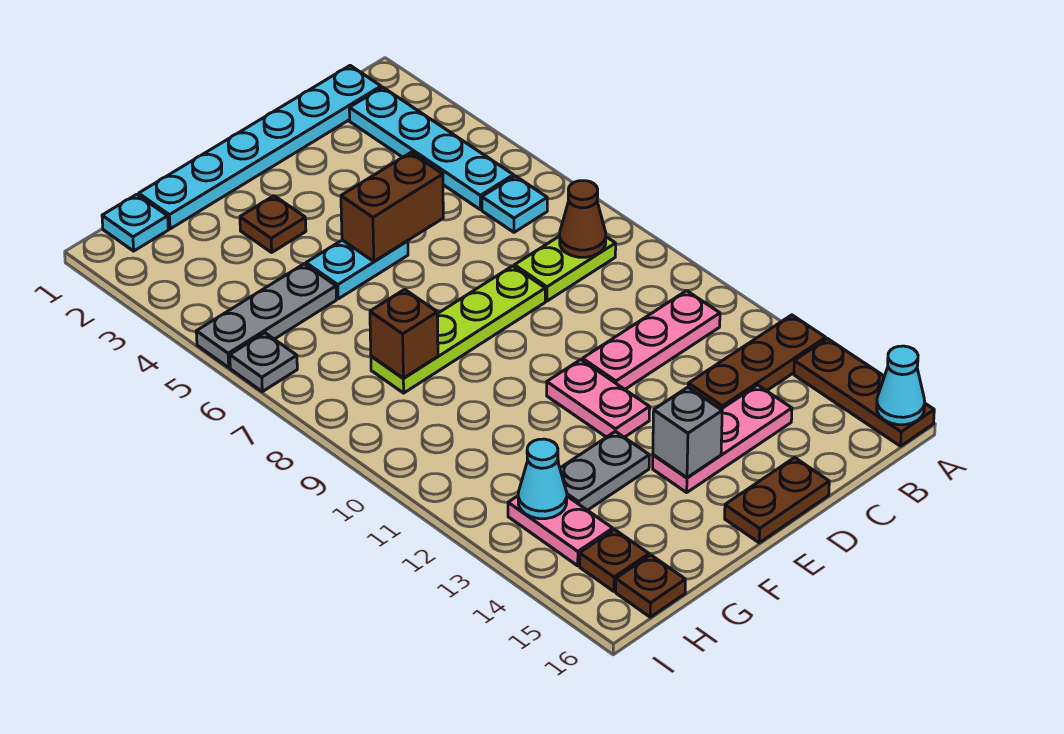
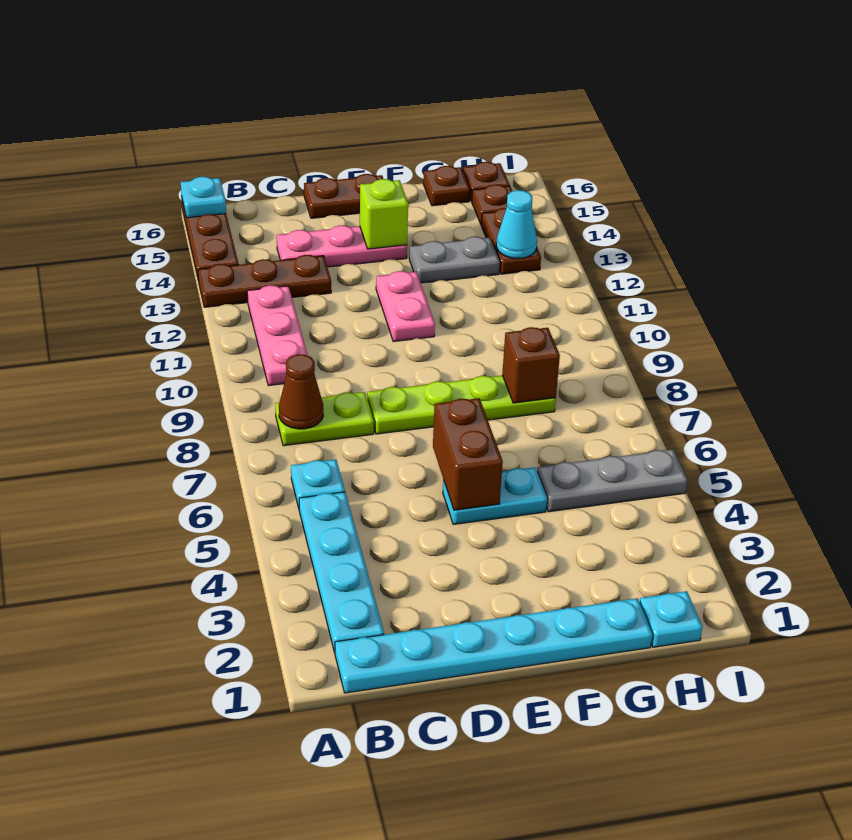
cyan cone A16 level 2 -> cyan plate A16 level 2
pink plate B11:D11 level 1 -> pink plate B10:B12 level 1
brown brick D5:E5 level 2 -> brown brick E5:E6 level 2
grey brick E14 level 2 -> lime brick E14 level 2
brown plate F3 level 1 -> brown plate G16 level 1
pink plate H13:H14 level 1 -> brown plate H13:H14 level 1
grey plate I6 level 1 -> none

